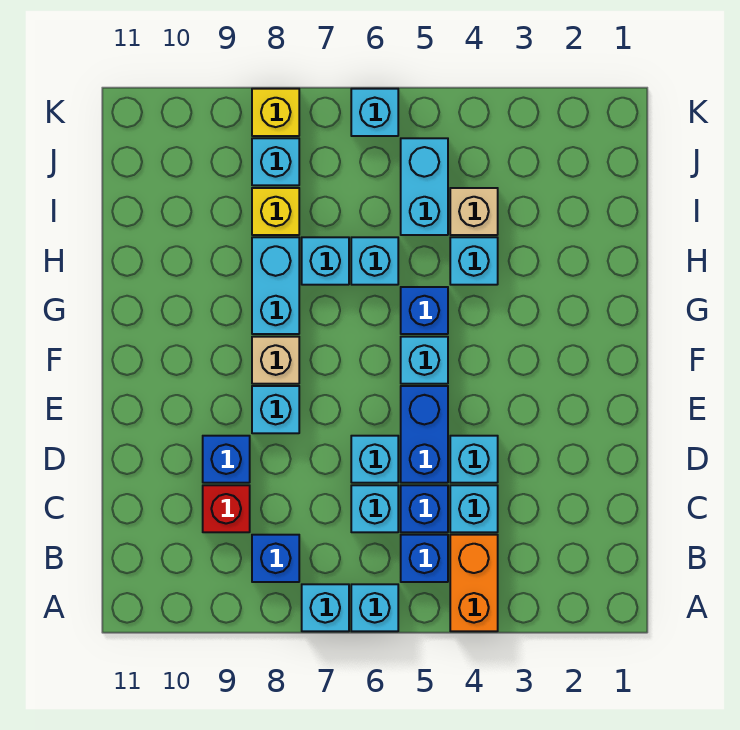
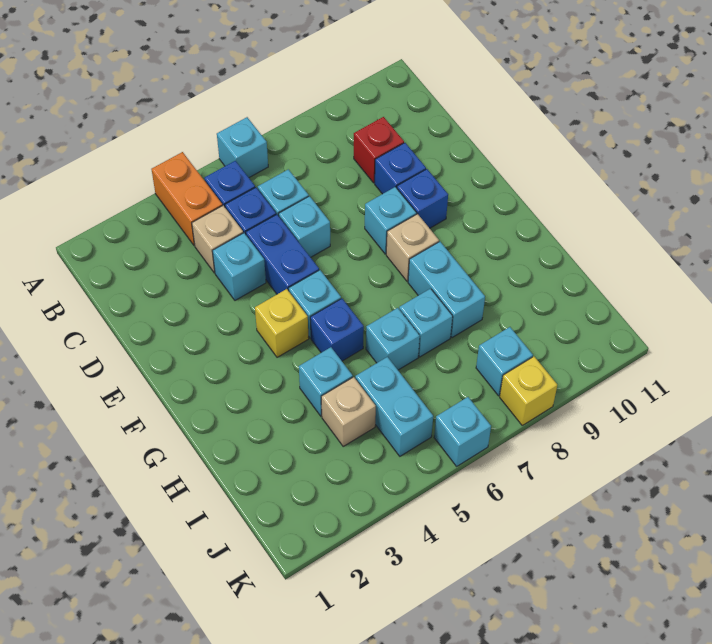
cyan brick A7 level 1 -> none
blue brick B8 level 1 -> blue brick E9 level 1
cyan brick C4 level 1 -> tan brick C4 level 1
yellow brick I8 level 1 -> yellow brick F4 level 1

